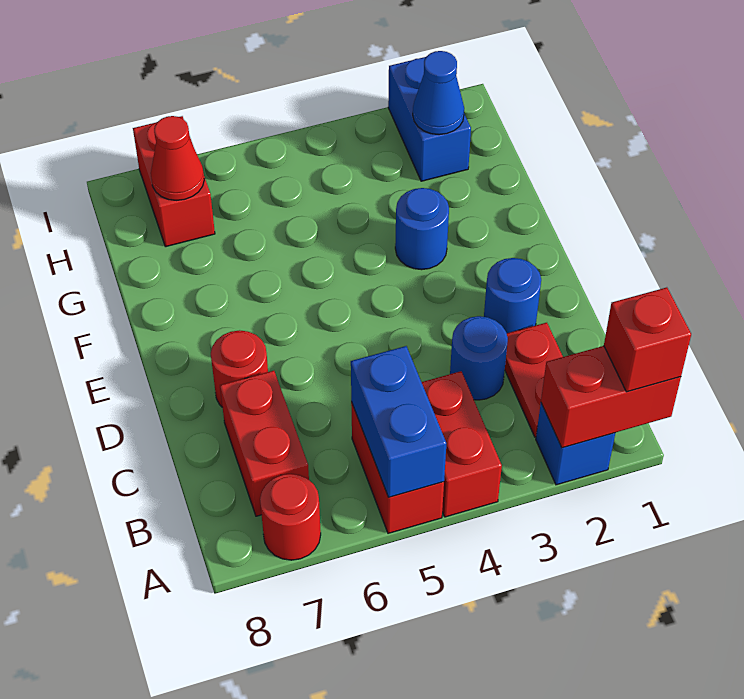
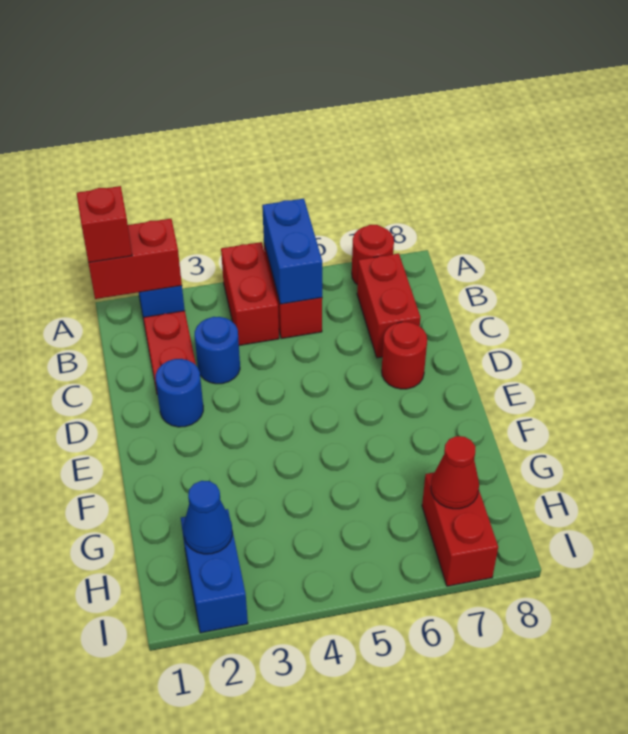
blue round brick F3 level 1 -> none

